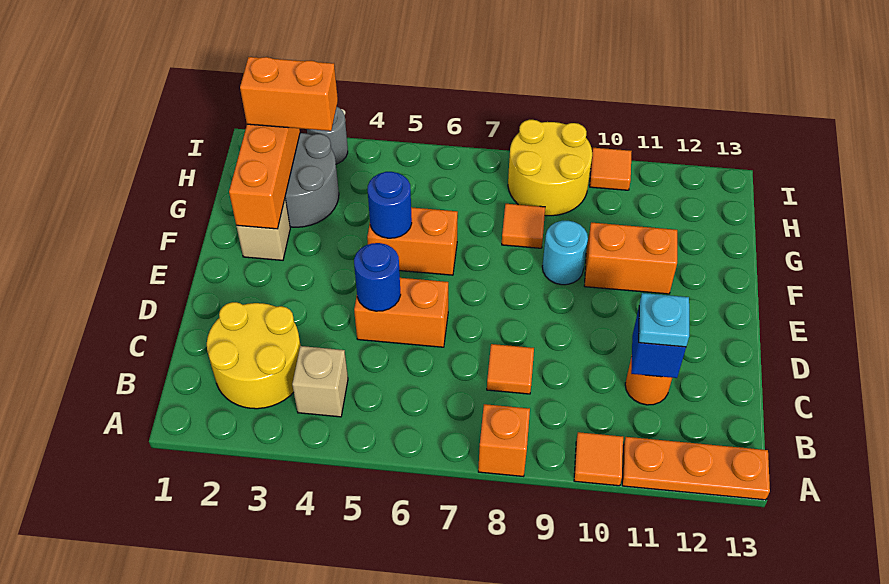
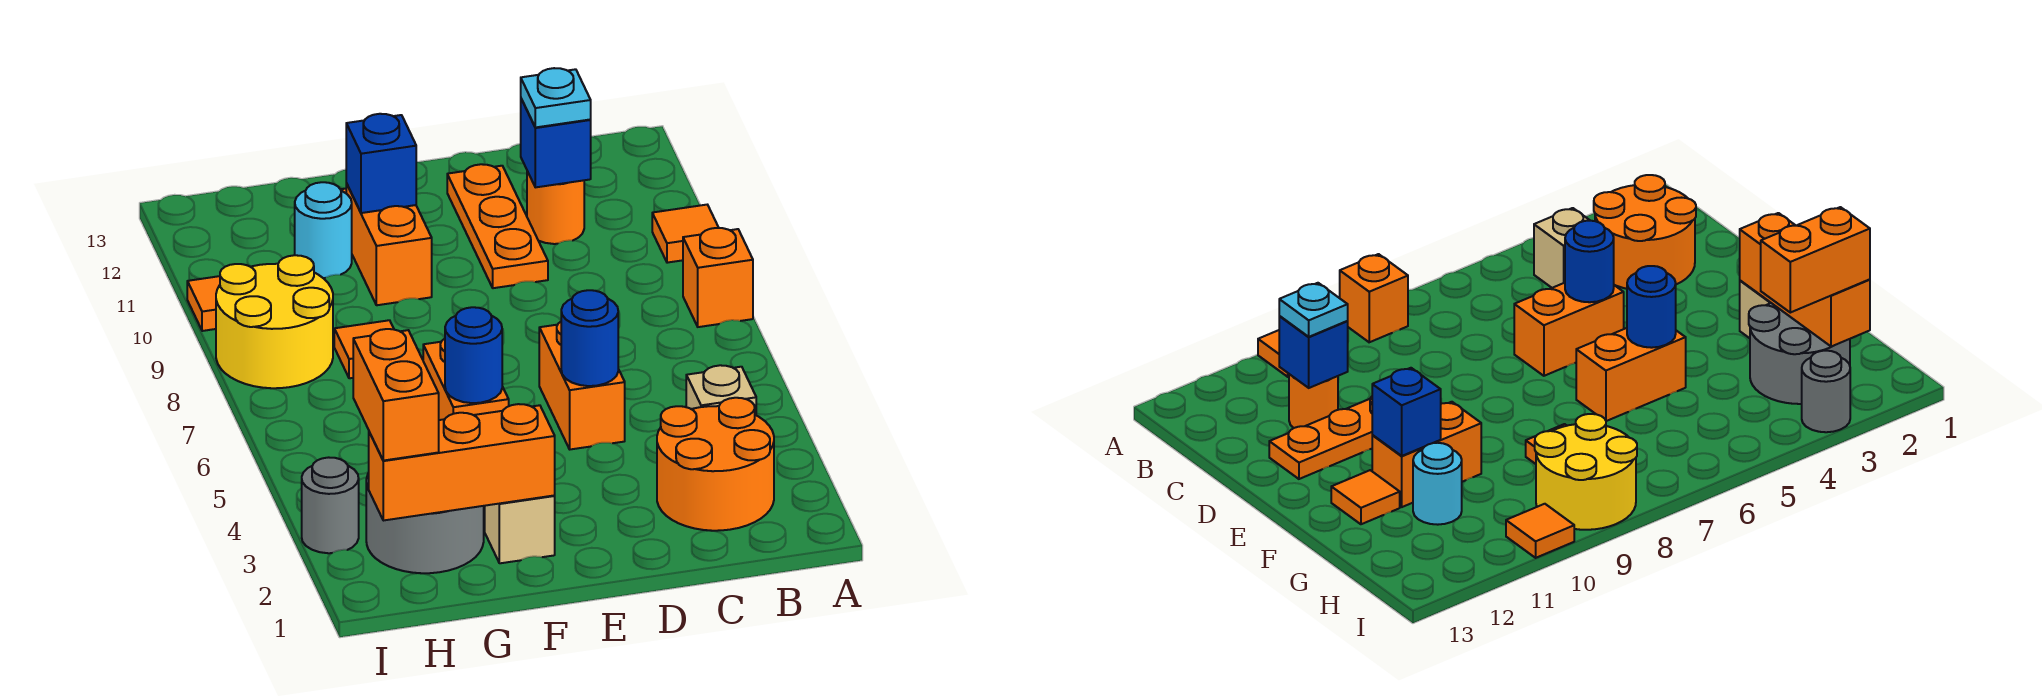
orange plate A11:A13 level 1 -> orange plate D10:D12 level 1
yellow round brick B2:C3 level 1 -> orange round brick B2:C3 level 1
orange tile C8 level 1 -> orange tile F12 level 1
cyan round brick F9 level 1 -> cyan round brick G11 level 1
none -> blue brick F11 level 2

